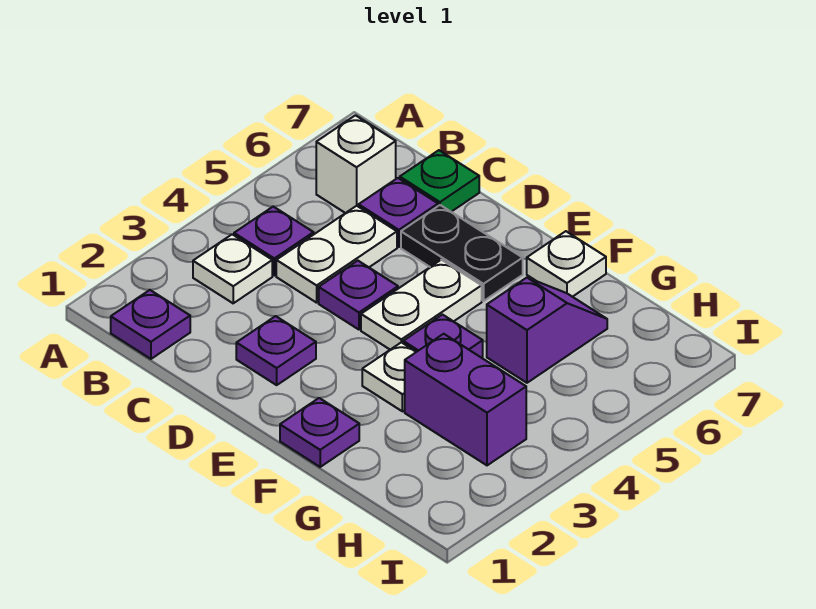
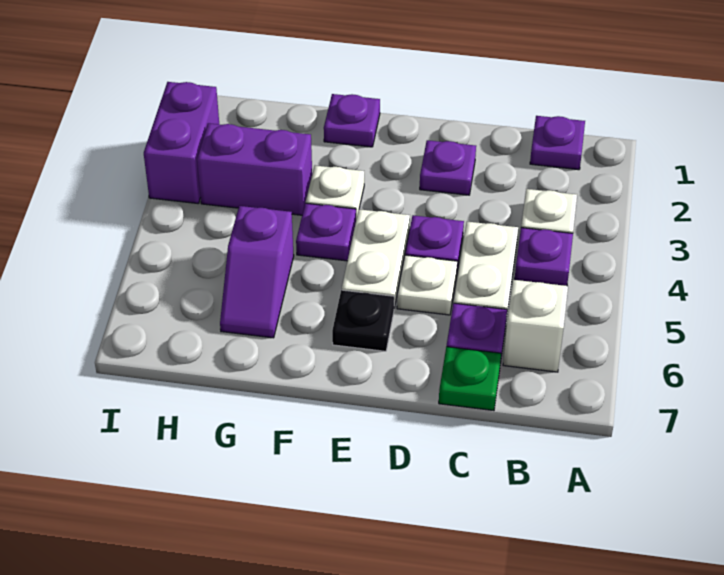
black plate D6:E6 level 1 -> black plate E6 level 1
white plate F7 level 1 -> white plate D5 level 1
none -> purple brick I2:I3 level 1

